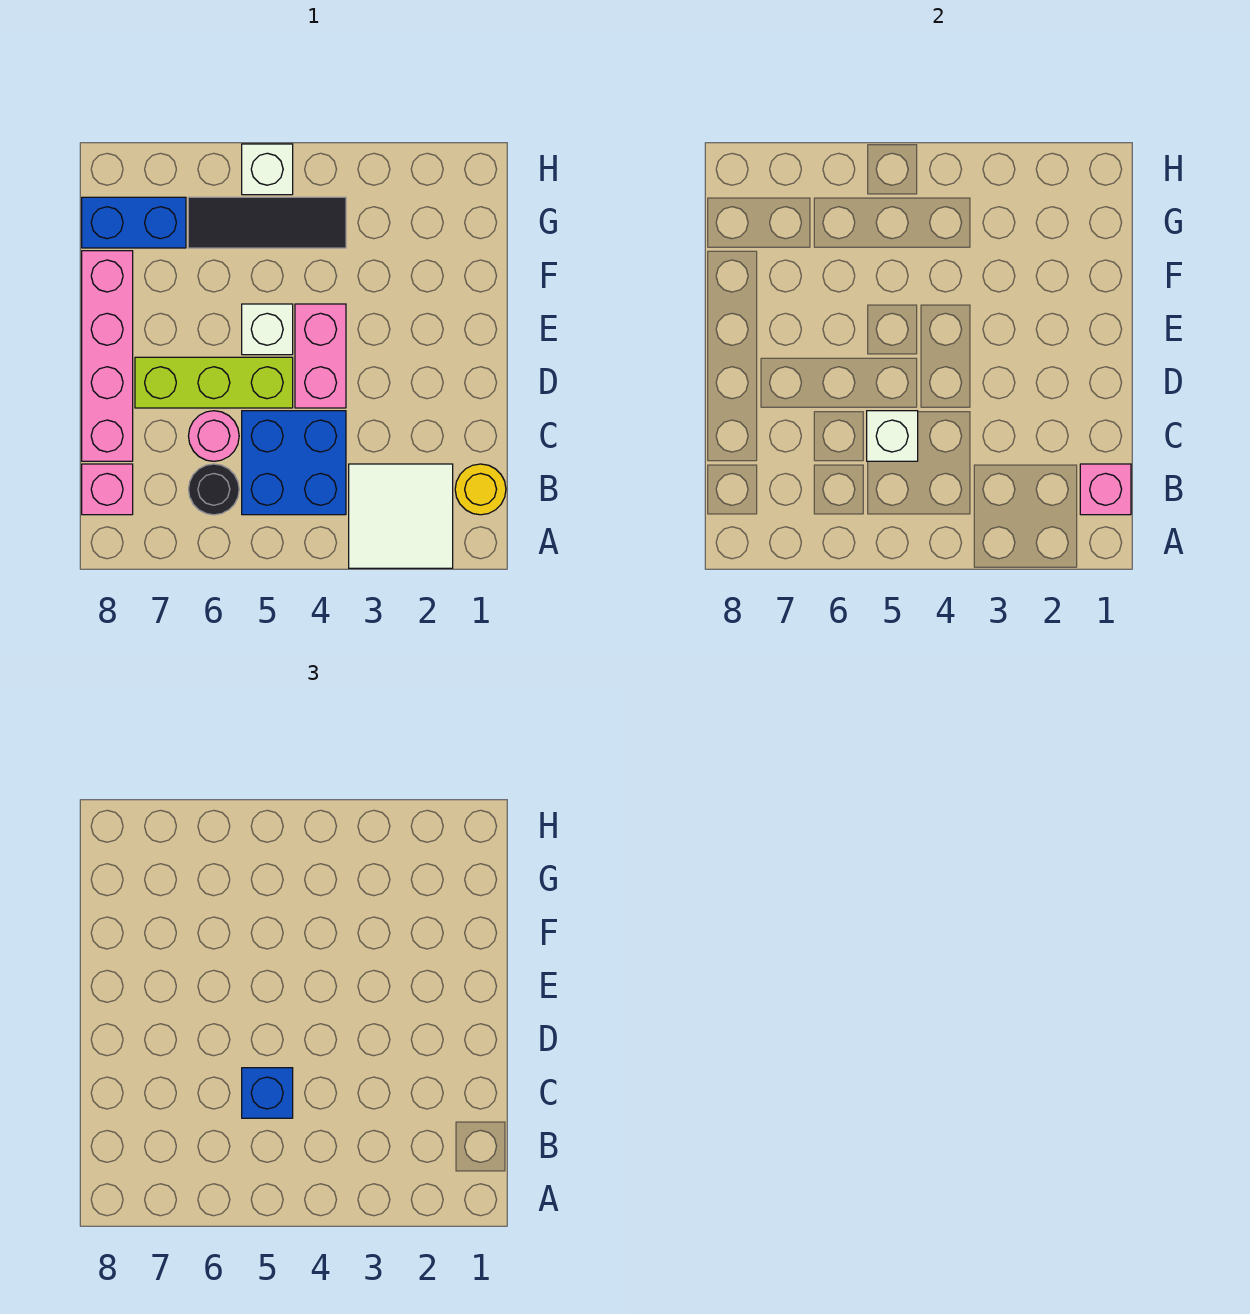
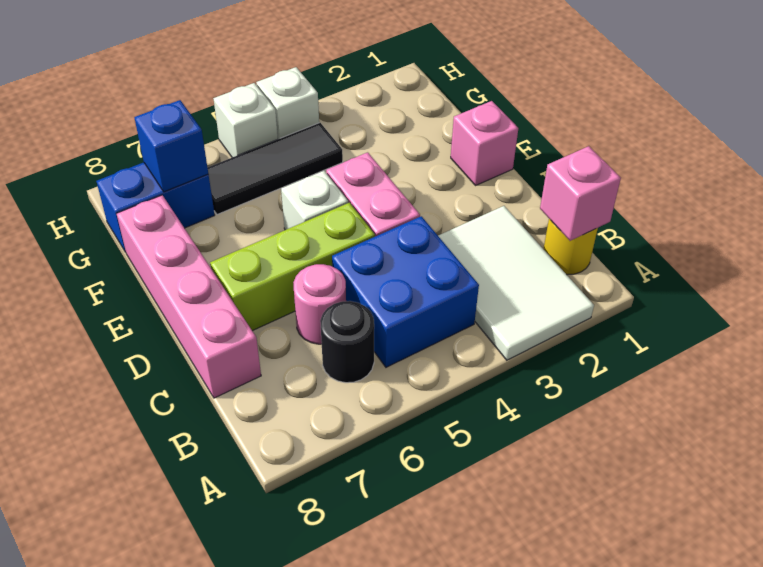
white tile A2:B3 level 1 -> white tile A2:C3 level 1
pink brick B8 level 1 -> pink brick E1 level 1
white brick C5 level 2 -> white brick H4 level 1
blue brick C5 level 3 -> blue brick G7 level 2

